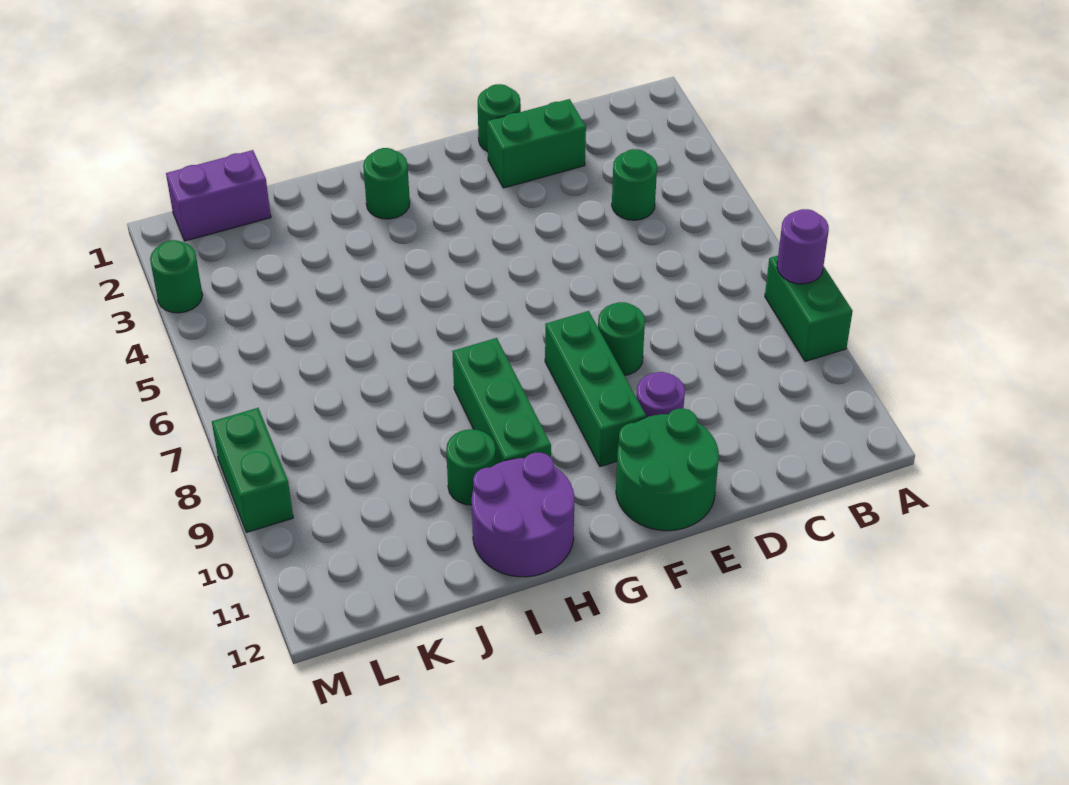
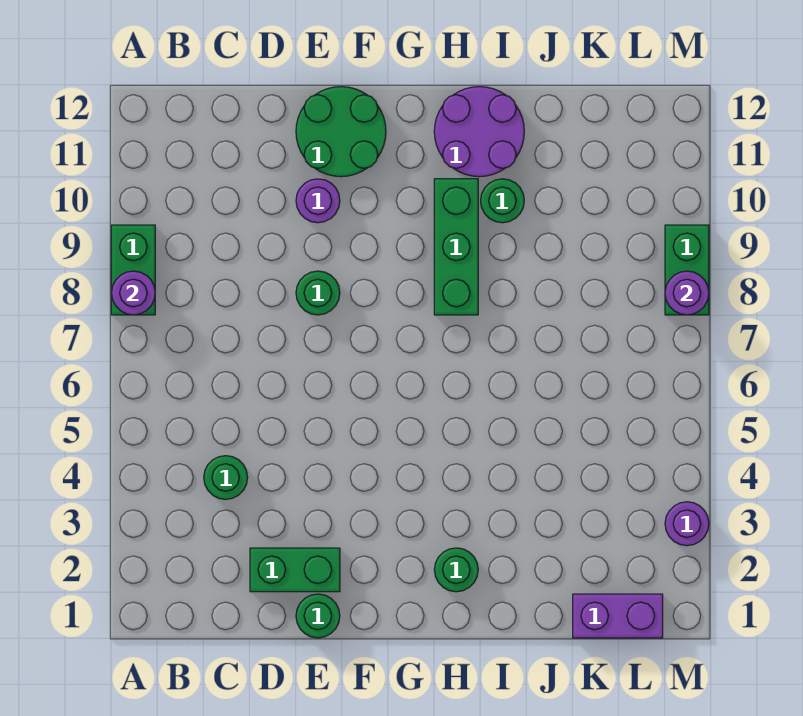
green brick F8:F10 level 1 -> none
green round brick M3 level 1 -> purple round brick M3 level 1
none -> purple round brick M8 level 2

